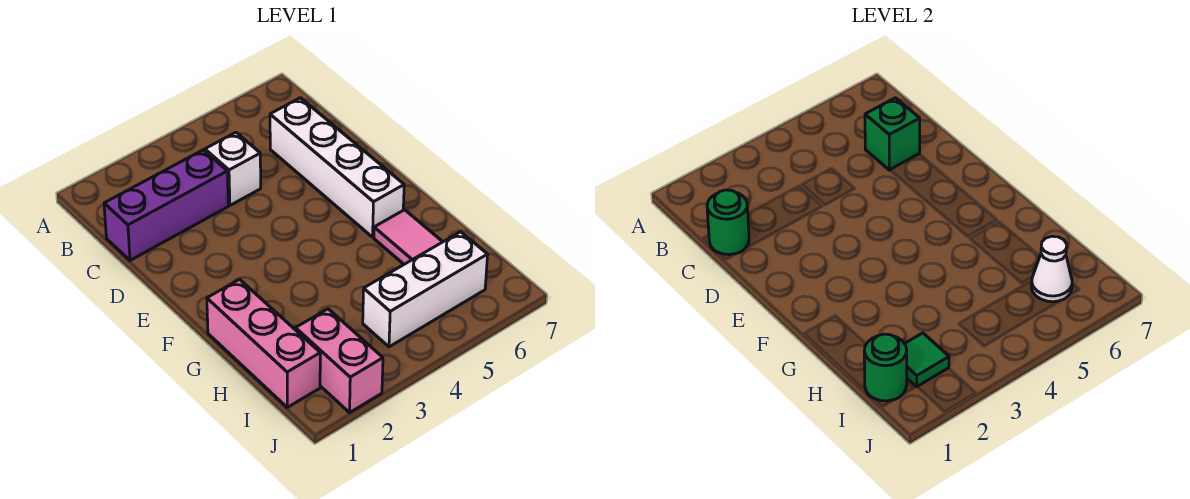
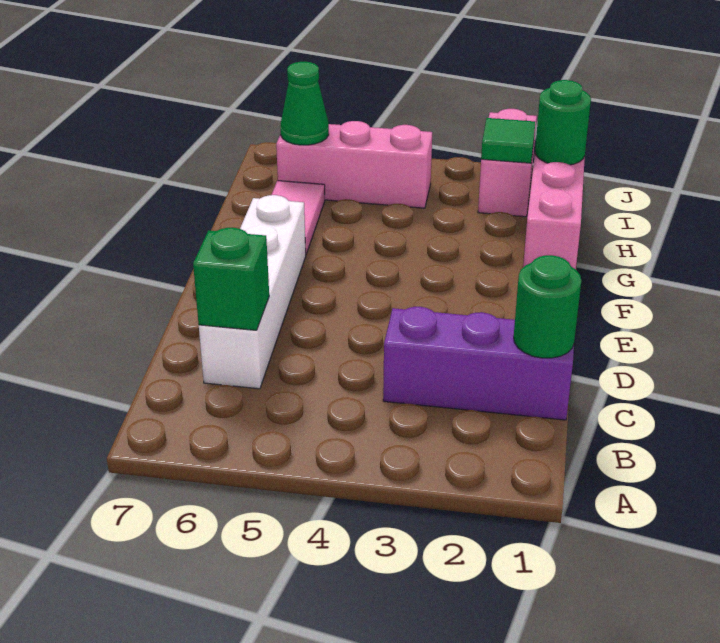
white brick C4 level 1 -> none
white brick I4:I6 level 1 -> pink brick I4:I6 level 1
white cone I6 level 2 -> green cone I6 level 2

